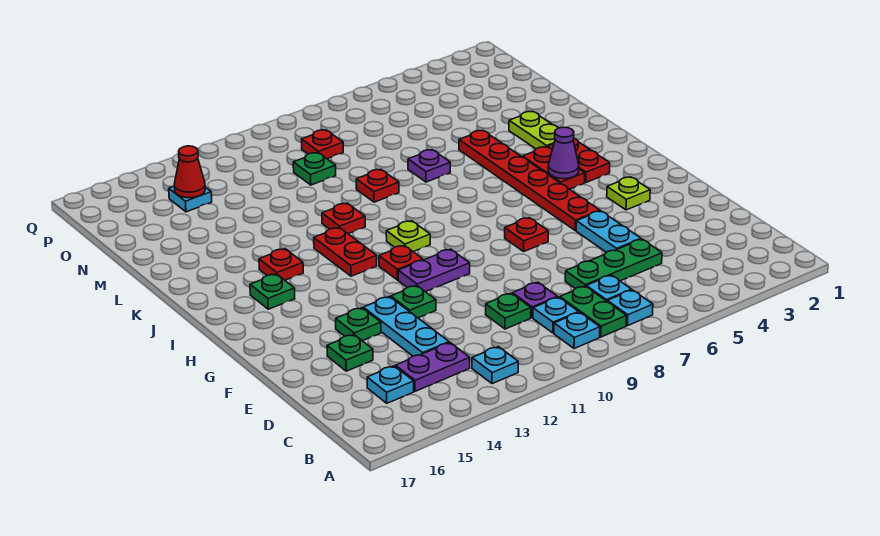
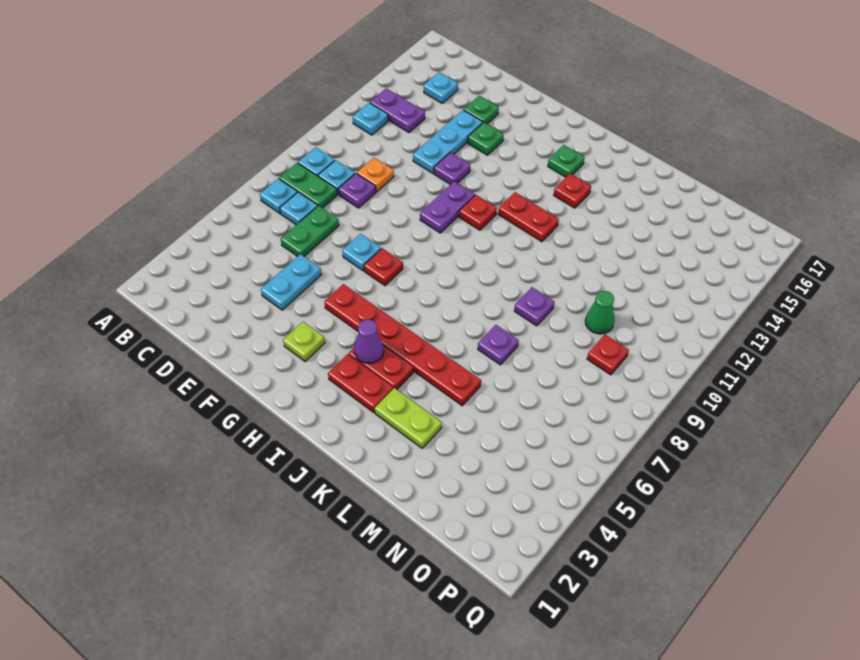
purple plate C13:C14 level 1 -> purple plate B13:C13 level 1
green plate D5:D7 level 1 -> green plate D6:D7 level 1
green plate D10 level 1 -> orange plate D10 level 1
cyan plate D13:F13 level 1 -> cyan plate E12:E14 level 1
cyan plate E5:F5 level 1 -> cyan plate E4:E5 level 1
green plate F12 level 1 -> purple plate F12 level 1
lime plate I10 level 1 -> none
red plate K11 level 1 -> none
red plate L9 level 1 -> purple plate L9 level 1
green plate N10 level 1 -> green cone N10 level 1
cyan plate O14 level 1 -> cyan plate F7 level 1
red cone O14 level 2 -> none

